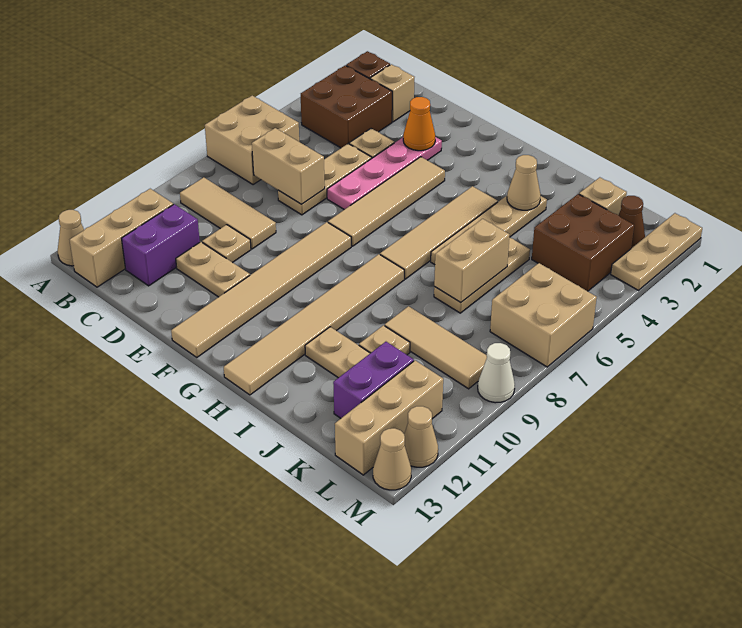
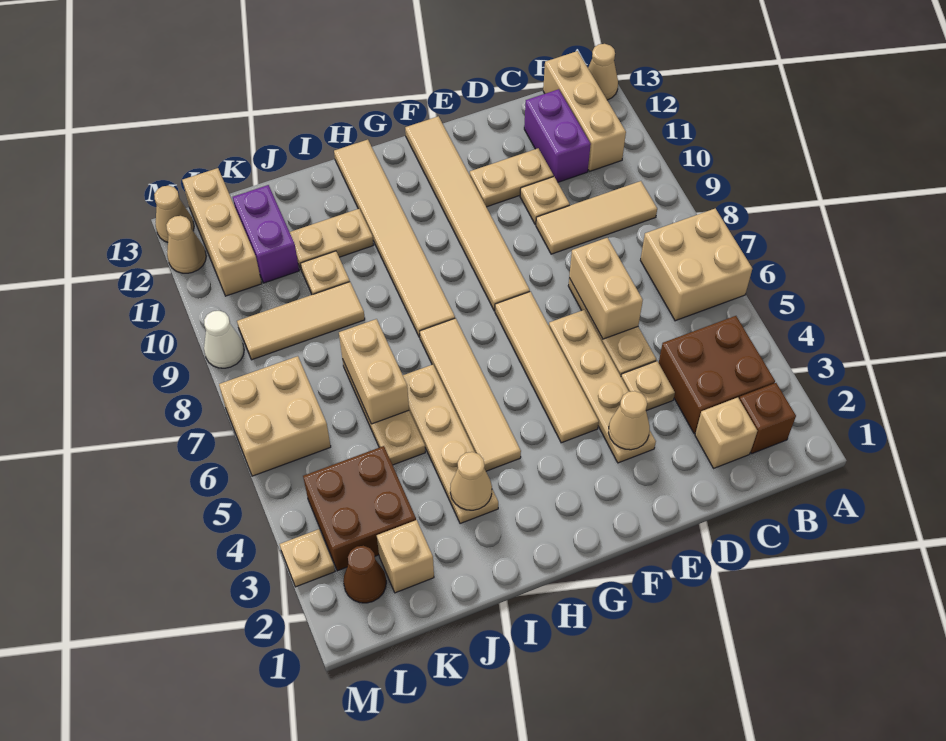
tan brick C7:D7 level 2 -> tan brick D6:D7 level 2
pink plate E3:E6 level 1 -> tan plate E3:E6 level 1
orange cone E3 level 2 -> tan cone E3 level 2
tan plate M1:M3 level 1 -> tan plate M3 level 1

